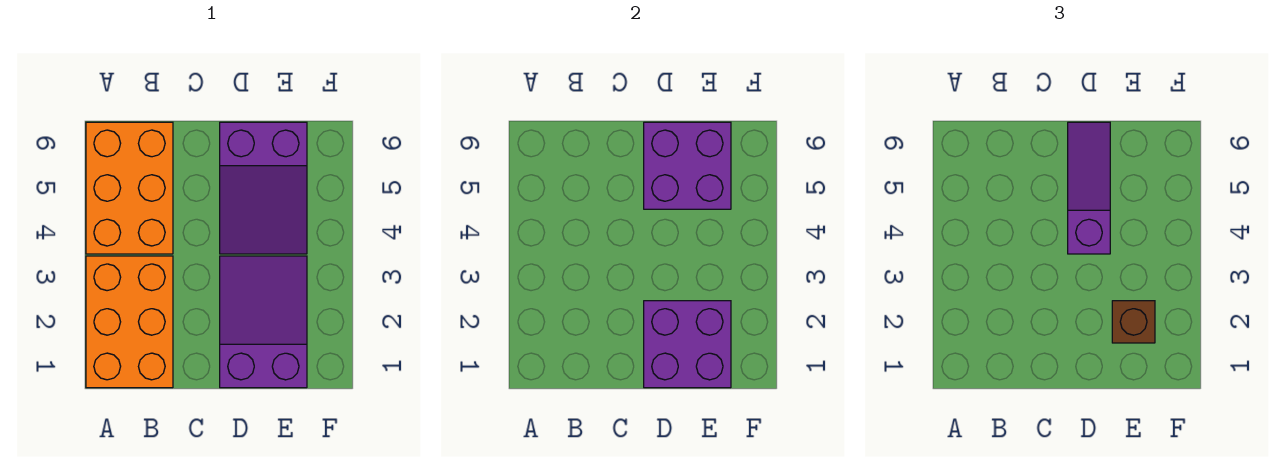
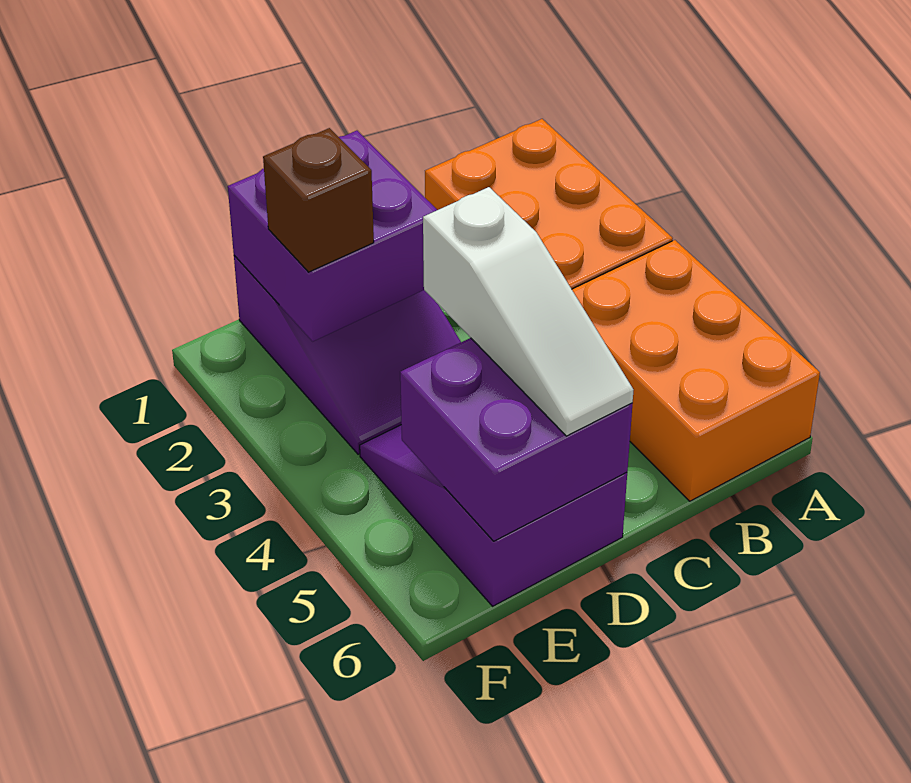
purple slope D4:D6 level 3 top 4 -> white slope D4:D6 level 3 top 4

